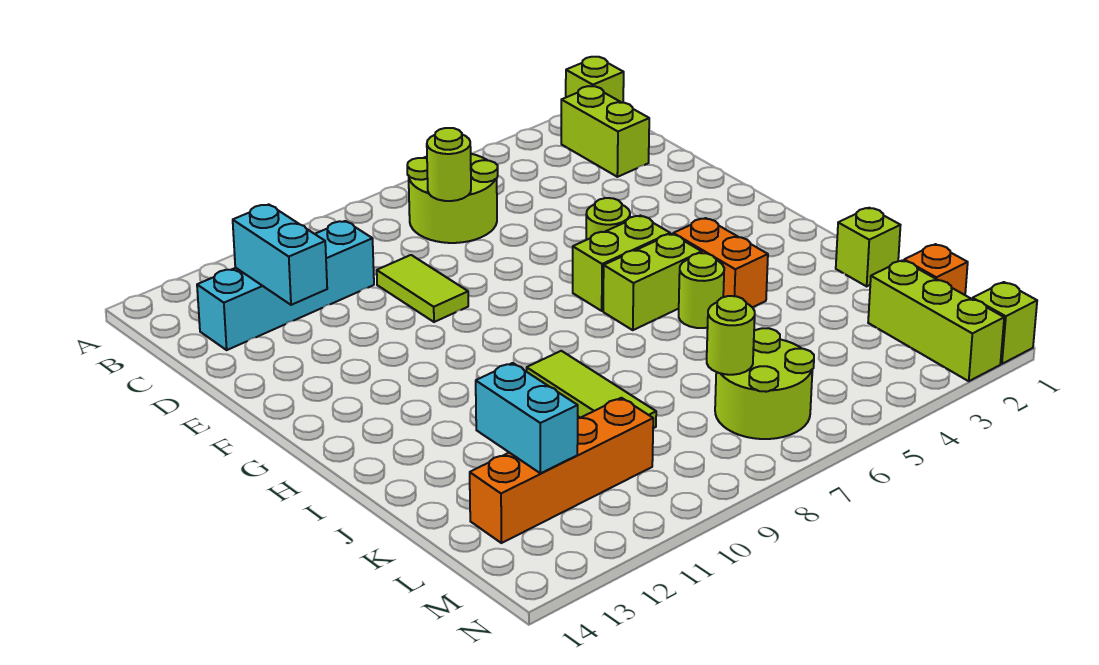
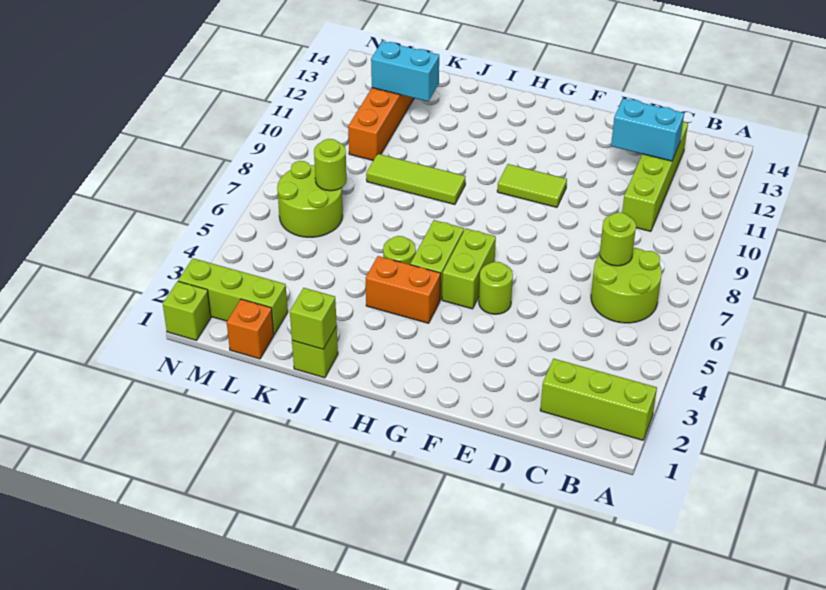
lime brick A1 level 1 -> lime brick J1 level 2
lime brick B2:C2 level 1 -> lime brick A2:C2 level 1
cyan brick C10:C13 level 1 -> lime brick C10:C13 level 1
lime tile D9:E9 level 1 -> lime tile F10:G10 level 1

